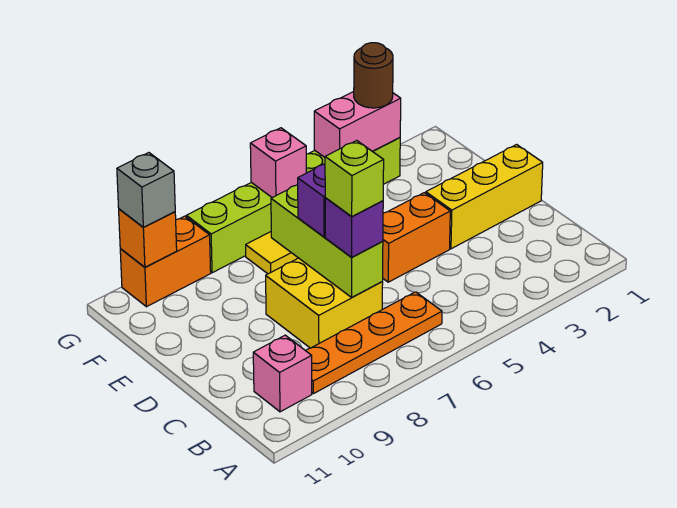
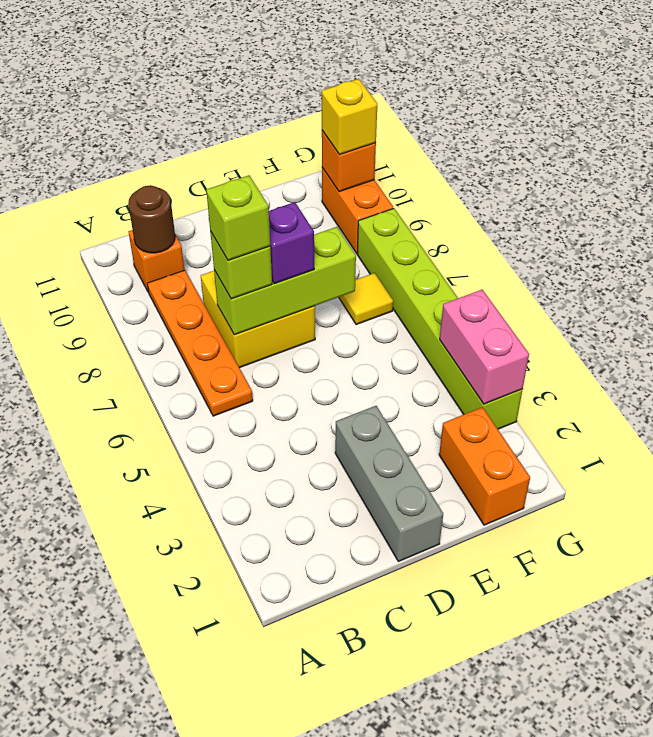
pink brick B10 level 1 -> orange brick B10 level 1
purple brick C7 level 3 -> lime brick C7 level 3
yellow brick D1:D3 level 1 -> grey brick D1:D3 level 1
orange brick D4:D5 level 1 -> orange brick F1:F2 level 1
brown round brick G3 level 3 -> brown round brick B10 level 2
pink brick G6 level 2 -> none
grey brick G10 level 3 -> yellow brick G10 level 3

